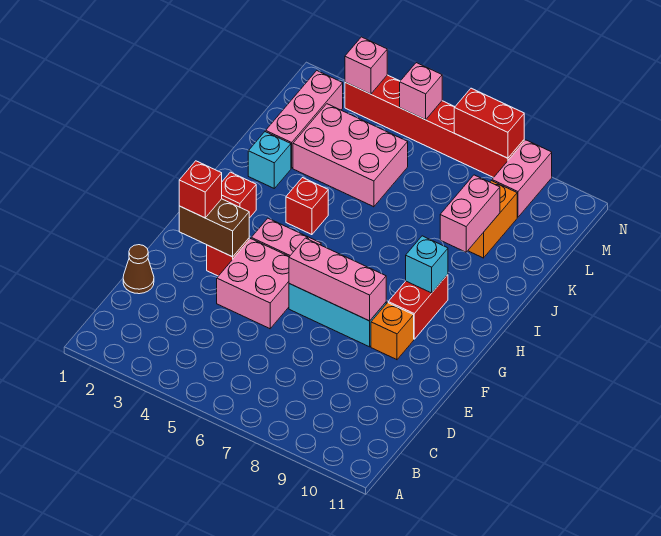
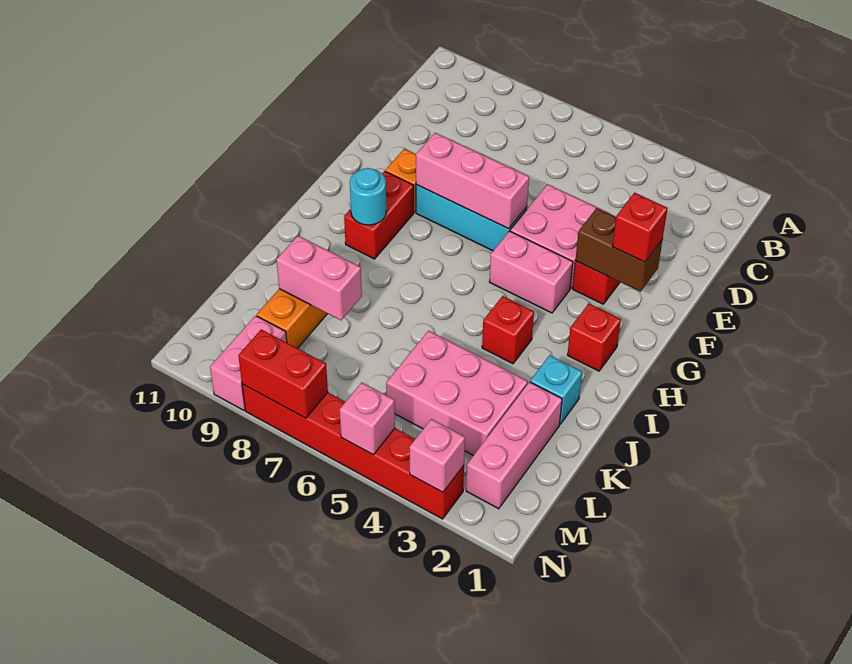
brown cone D1 level 1 -> none
cyan brick H9 level 2 -> cyan round brick H9 level 2
pink brick J9:K9 level 2 -> pink brick K8:K9 level 2

